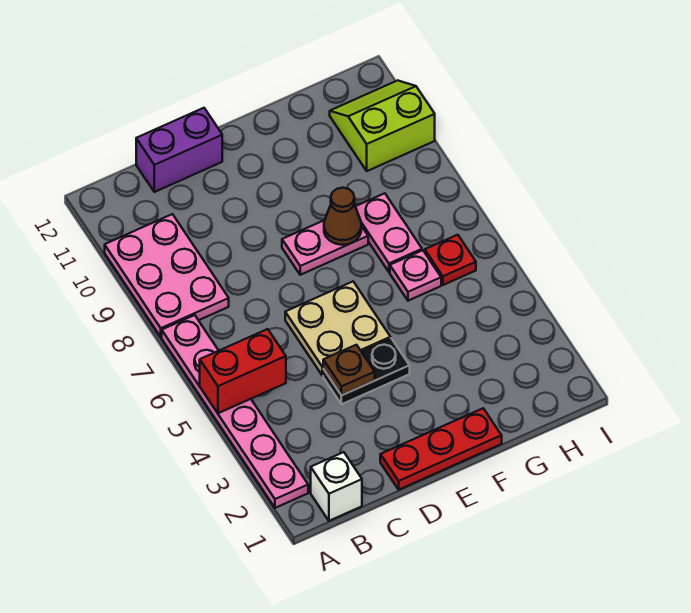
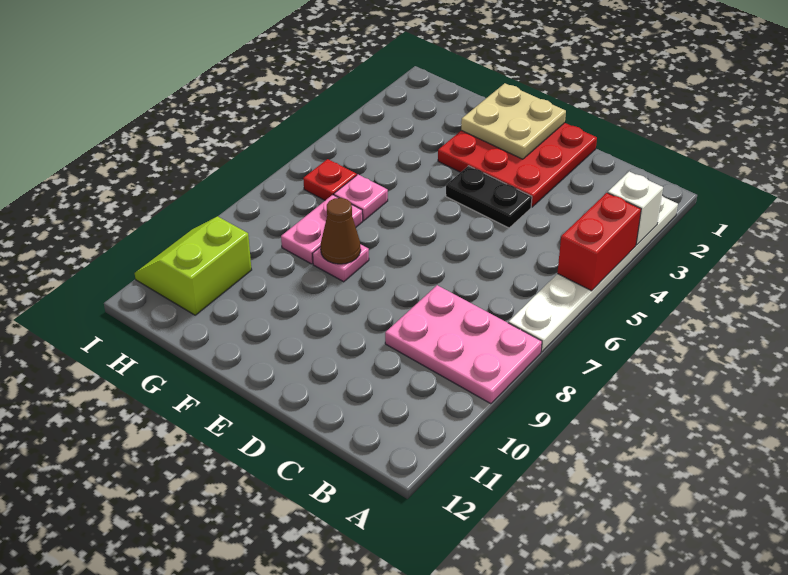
pink plate A2:A7 level 1 -> white plate A2:A7 level 1
red brick A5:B5 level 2 -> red brick A4:A5 level 2
pink plate A8:B10 level 1 -> pink plate A8:C9 level 1
white brick B1 level 1 -> white brick A3 level 2
purple brick C12:D12 level 1 -> none
red plate D1:F1 level 1 -> red plate D1:F3 level 1
brown plate D4 level 2 -> none
tan plate D5:E6 level 1 -> tan plate E1:F2 level 2
pink plate E8:F8 level 1 -> pink plate F8 level 1
lime slope H10:I11 level 1 top 10 -> lime slope H10:I11 level 1 top H

